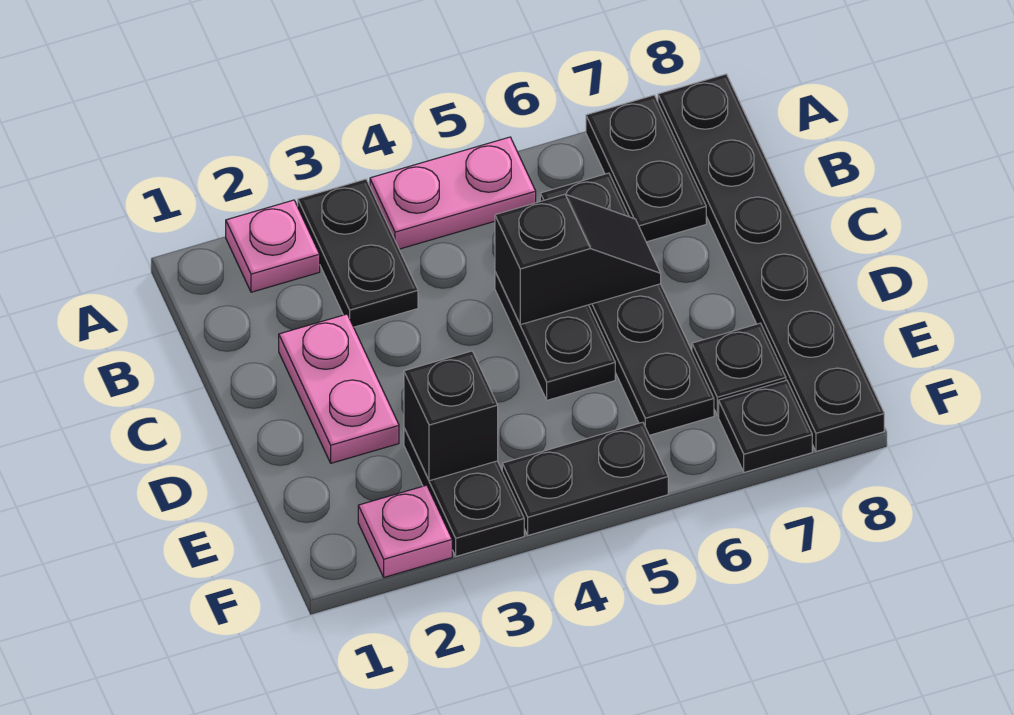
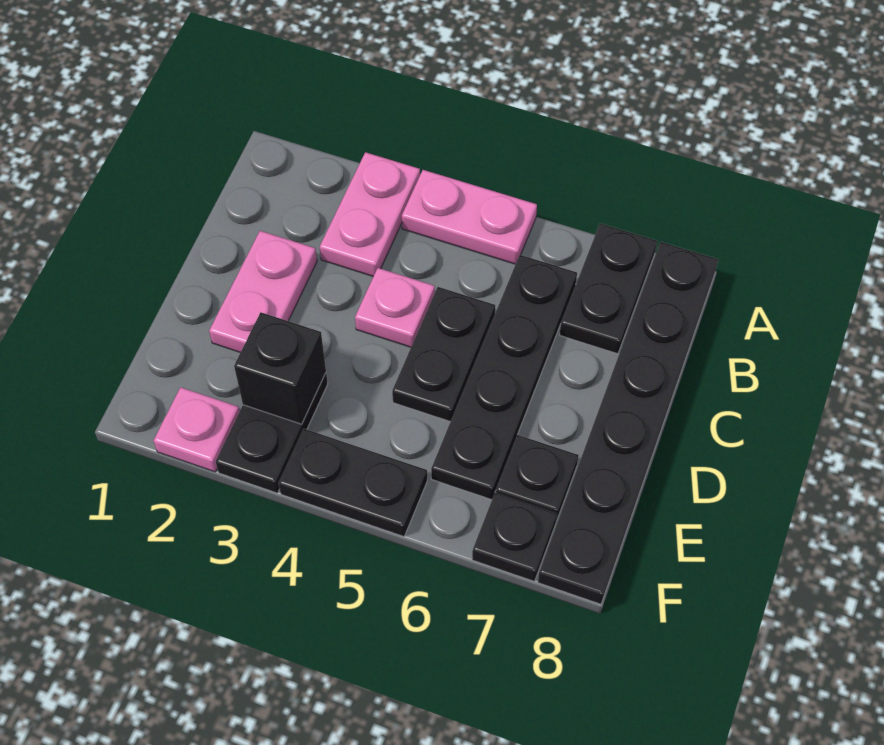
pink plate A2 level 1 -> pink plate C4 level 1
black plate A3:B3 level 1 -> pink plate A3:B3 level 1
black slope C5:C6 level 2 top 5 -> none

